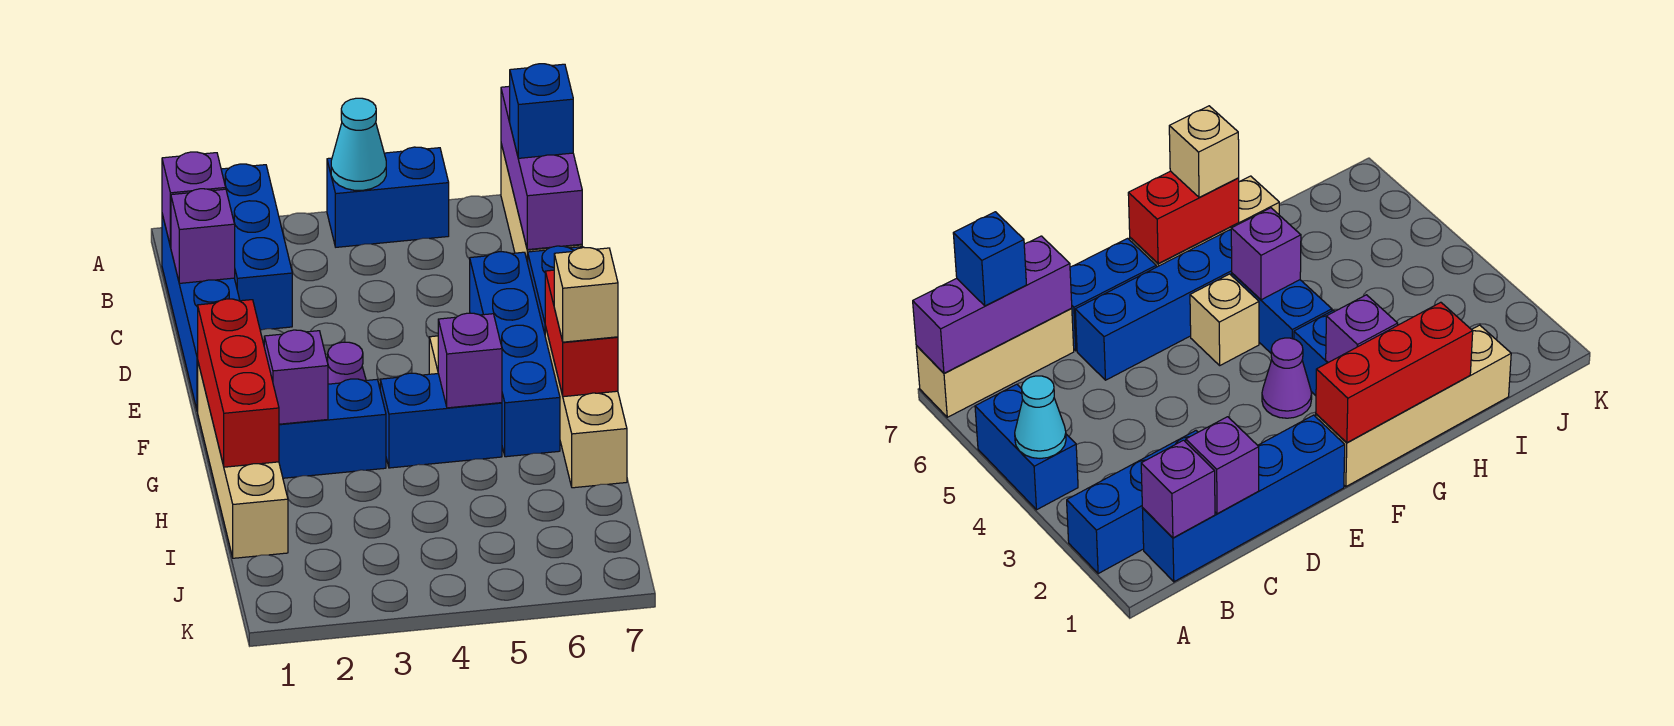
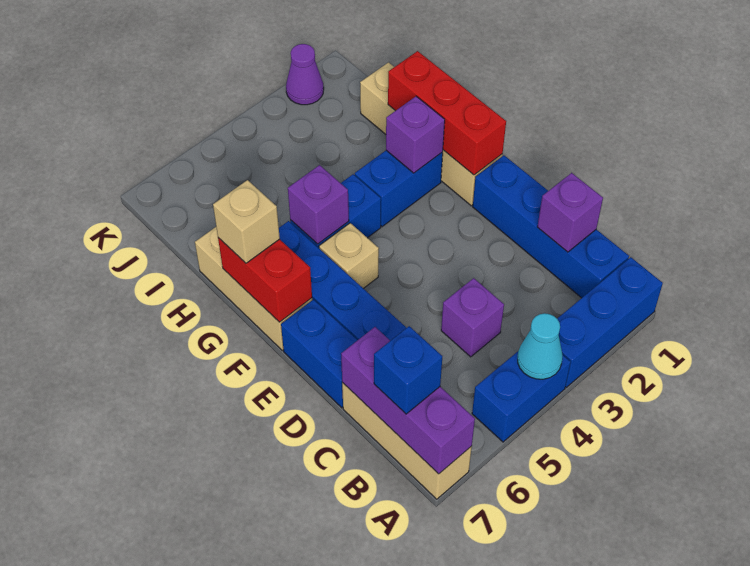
blue brick A2:C2 level 1 -> blue brick A1:A3 level 1
purple brick B1 level 2 -> purple brick C4 level 1
purple cone F3 level 1 -> purple cone K2 level 1

